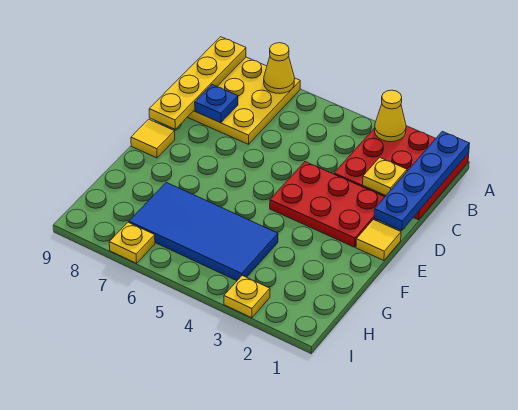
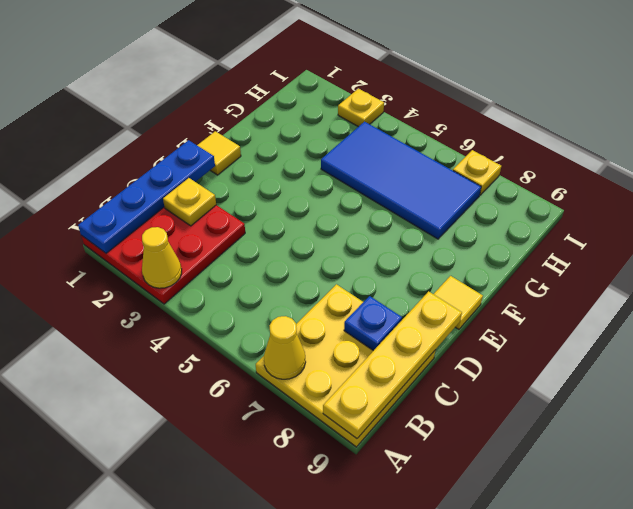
red plate D2:E4 level 1 -> none

